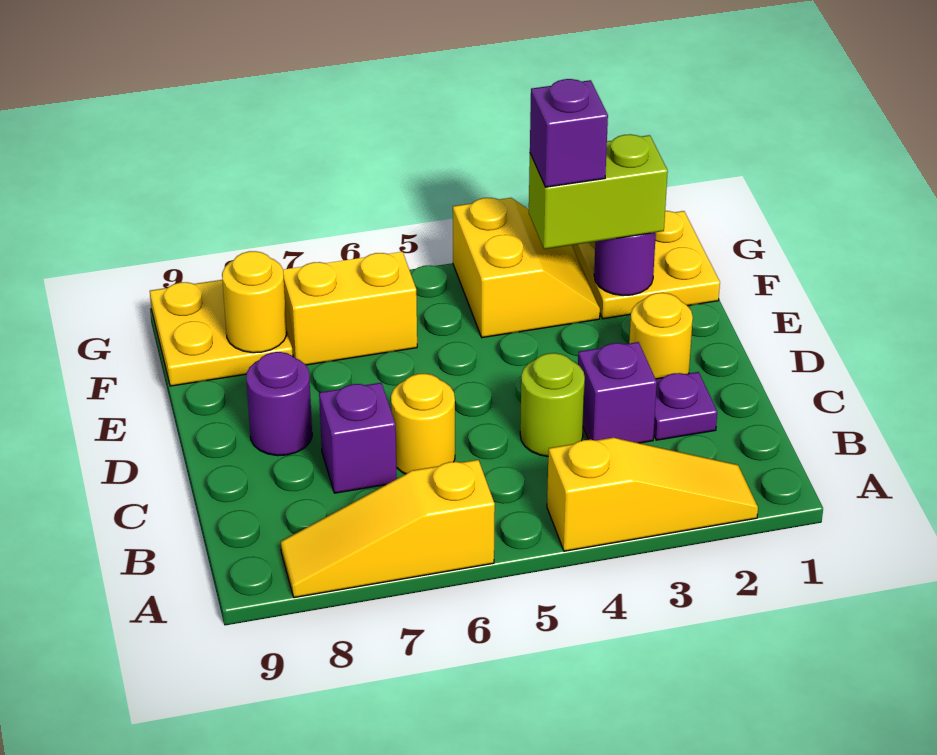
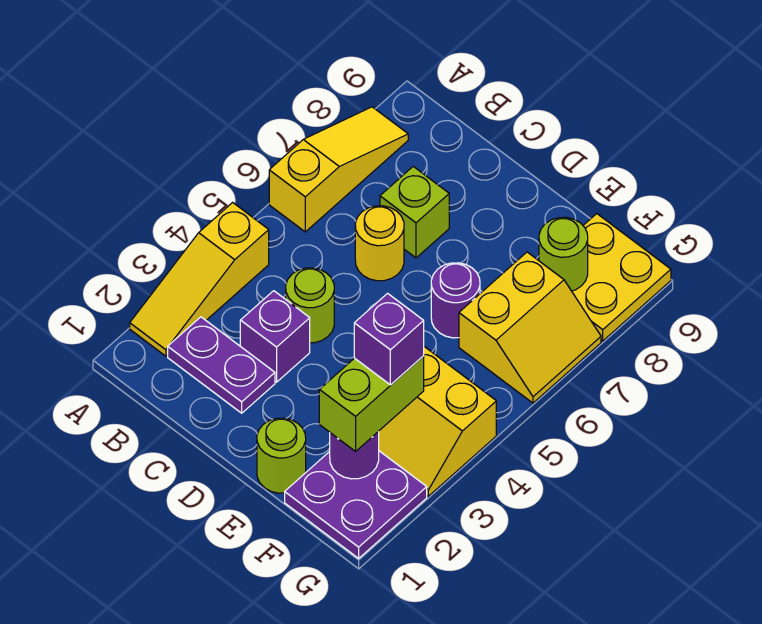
purple plate C2 level 1 -> purple plate B2:C2 level 1
purple brick C7 level 1 -> lime brick C7 level 1
yellow round brick D2 level 1 -> none
purple round brick D8 level 1 -> purple round brick E6 level 1
none -> lime round brick E1 level 1
yellow plate F1:G2 level 1 -> purple plate F1:G2 level 1
yellow round brick F8 level 2 -> lime round brick F8 level 2

